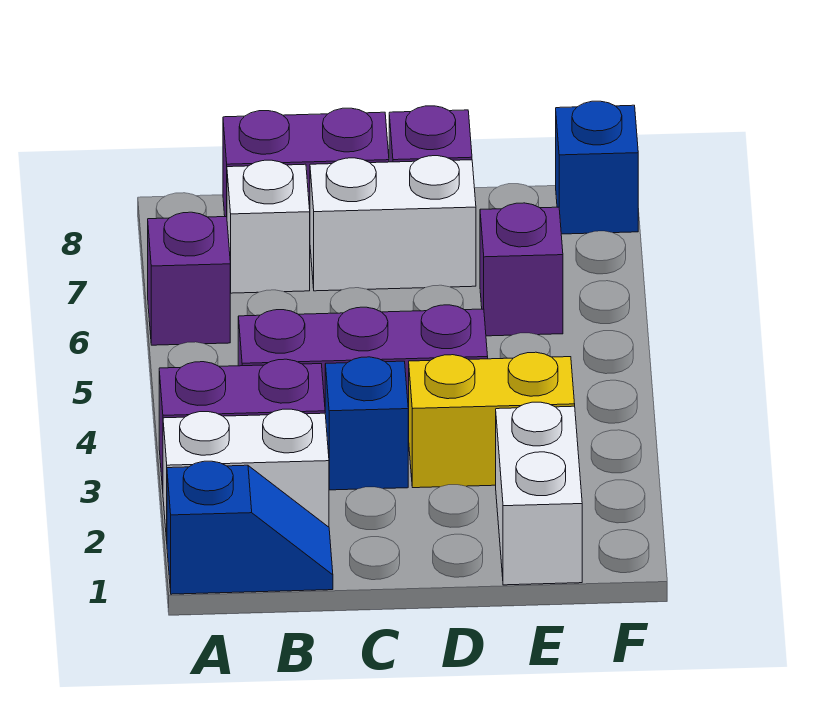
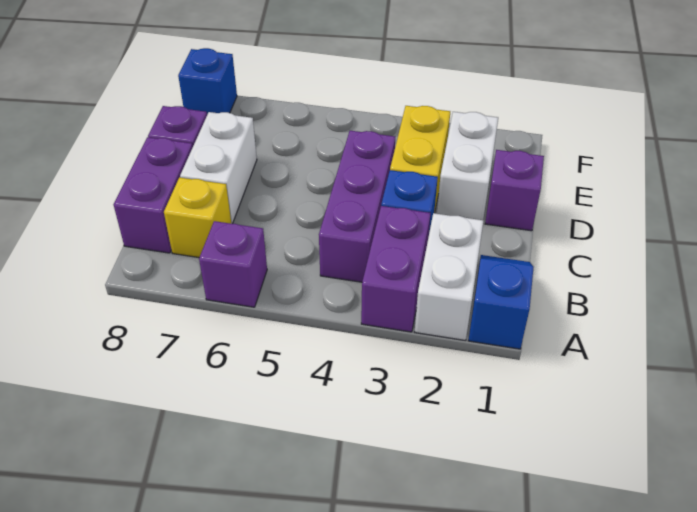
white brick B7 level 1 -> yellow brick B7 level 1
white brick E1:E2 level 1 -> white brick D2:E2 level 1
purple brick E6 level 1 -> purple brick D1 level 1

